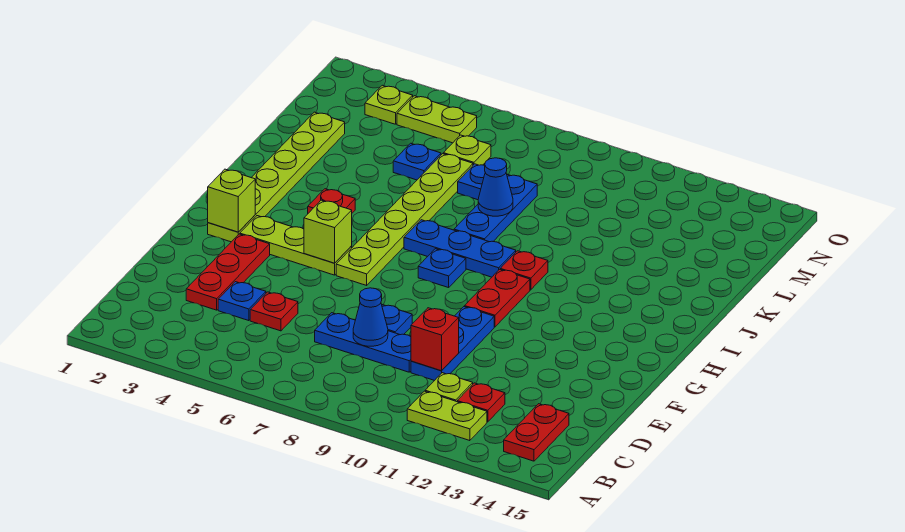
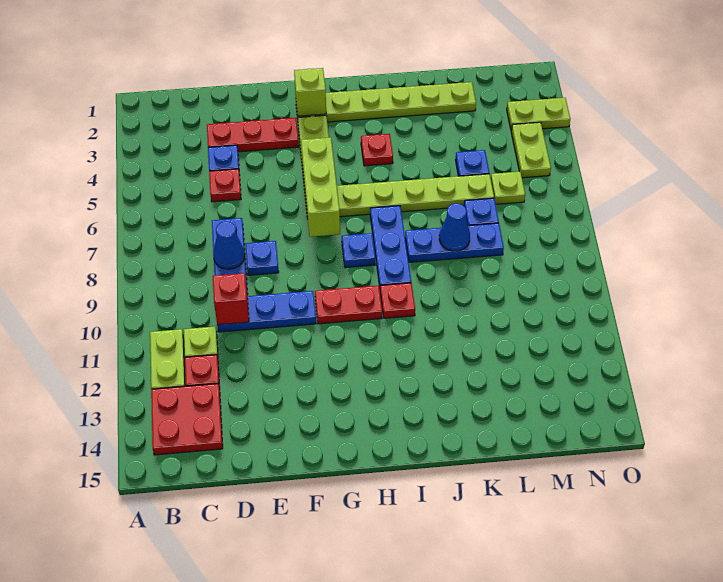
red plate B14:C14 level 1 -> red plate B13:C14 level 1
lime brick G5 level 2 -> lime brick G5:G7 level 2
lime plate N3 level 1 -> lime plate N3:O3 level 1

